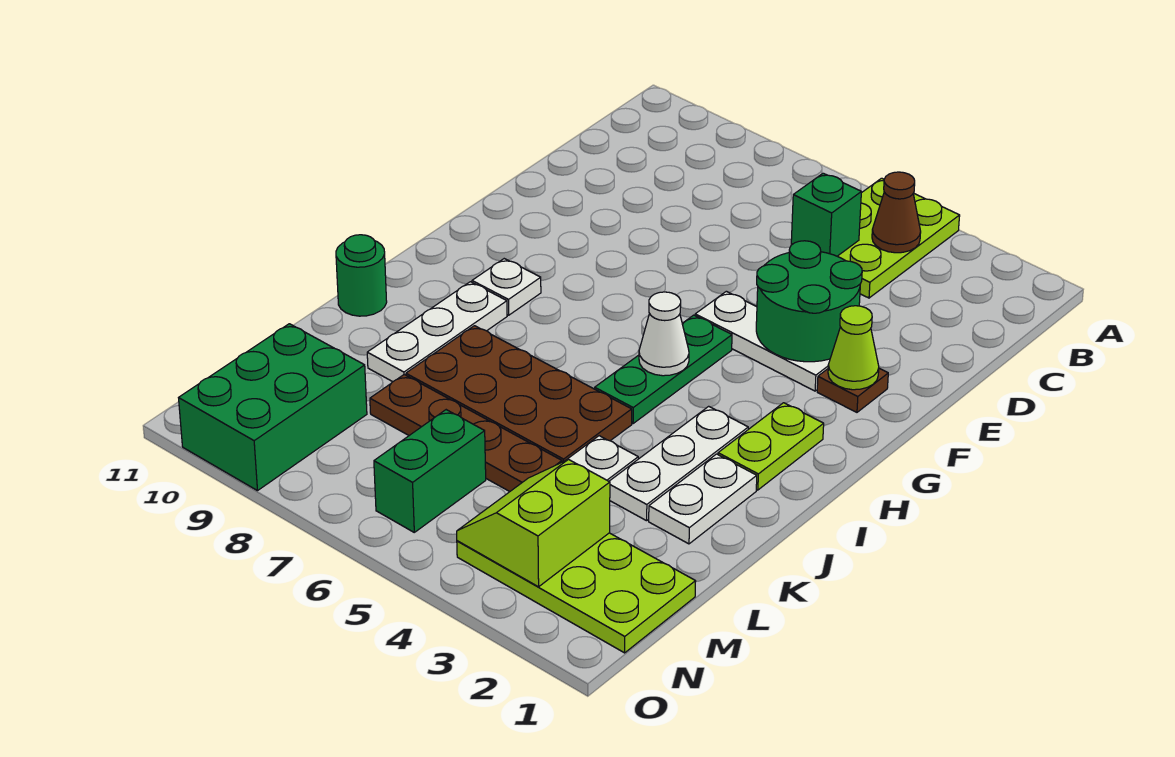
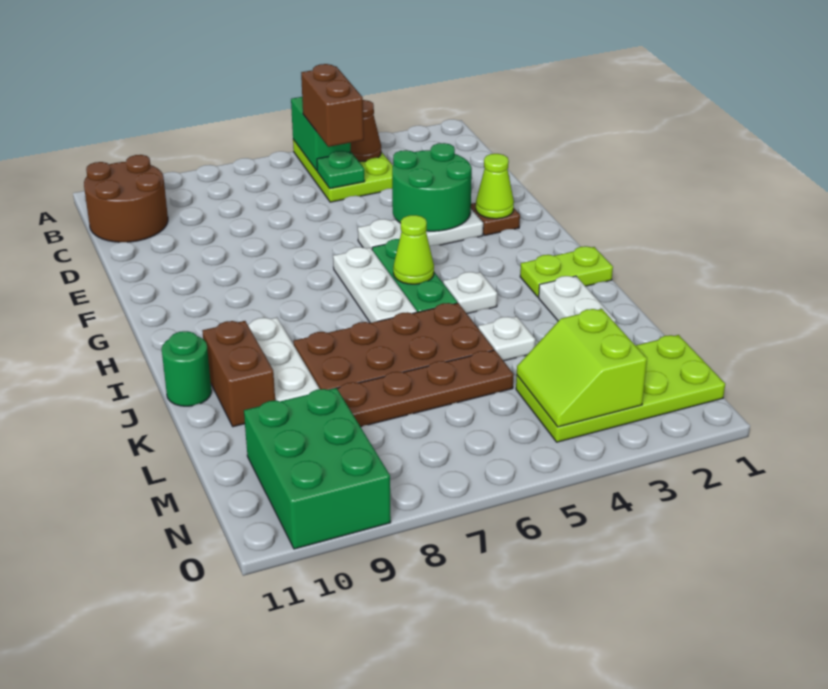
none -> brown brick B5:C5 level 3
none -> brown round brick B10:C11 level 1
green brick C5 level 2 -> green plate C5 level 2
lime plate H2:I2 level 1 -> lime plate I1:I2 level 1
white cone H5 level 2 -> lime cone H5 level 2
white plate H9 level 1 -> white plate I4 level 1
white plate I3:K3 level 1 -> white plate G6:I6 level 1
none -> brown brick J10:K10 level 1
green brick M6:N6 level 1 -> green brick A5:B5 level 2

